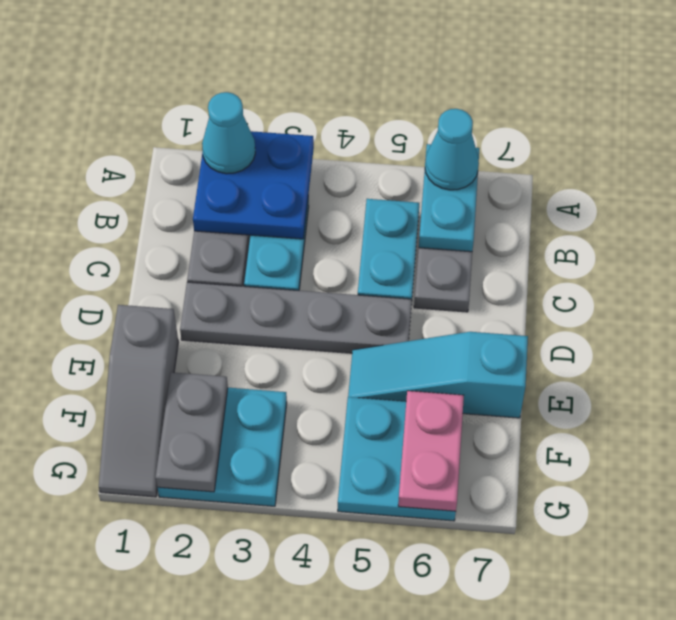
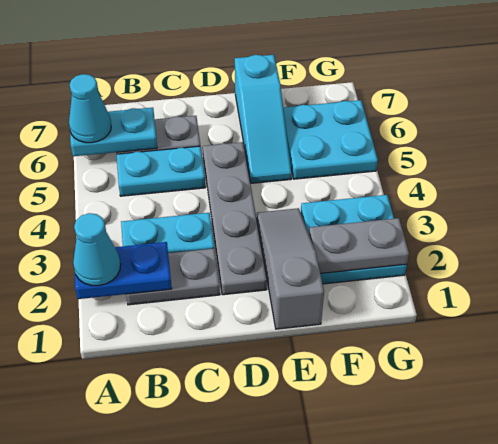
blue plate A2:B3 level 2 -> blue plate A2:B2 level 2
grey slope E1:G1 level 1 top E -> grey slope E1:E3 level 1 top 1
pink plate F6:G6 level 2 -> none

